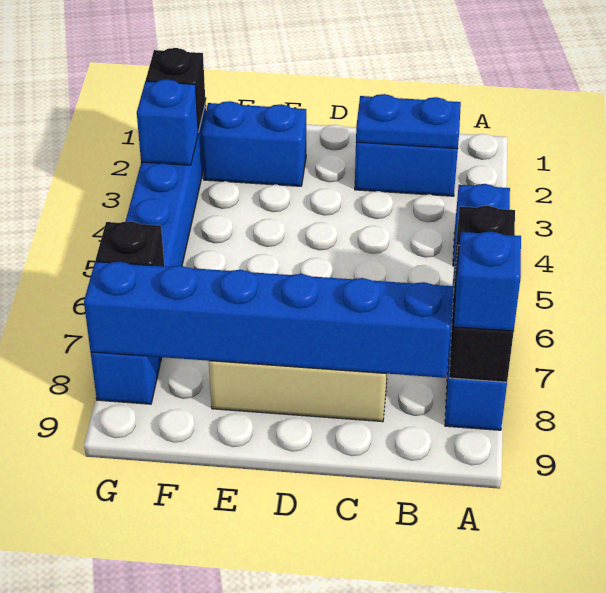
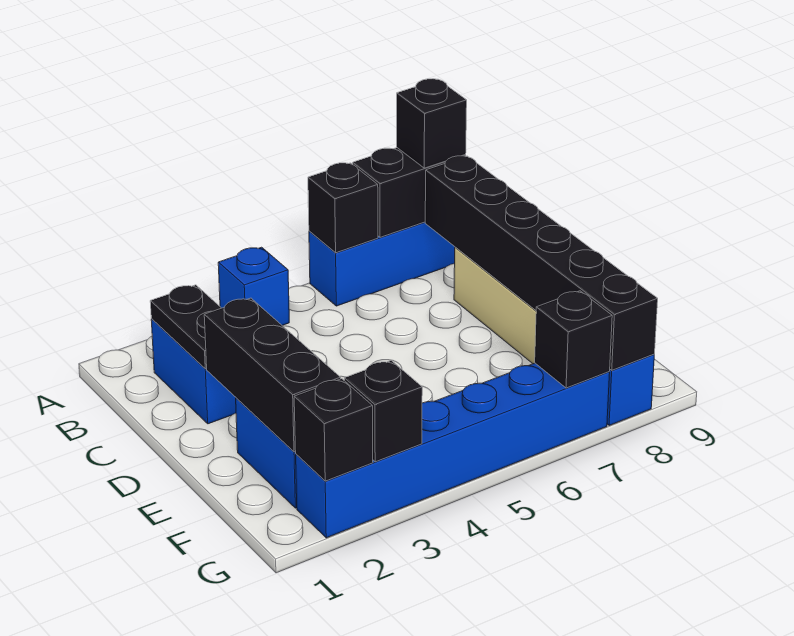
blue brick A8 level 3 -> black brick A8 level 3
blue plate B2:C2 level 2 -> black plate B2:C2 level 2
blue brick B8:G8 level 2 -> black brick B8:G8 level 2
none -> black brick D2:F2 level 2
blue brick G3 level 2 -> black brick G3 level 2

